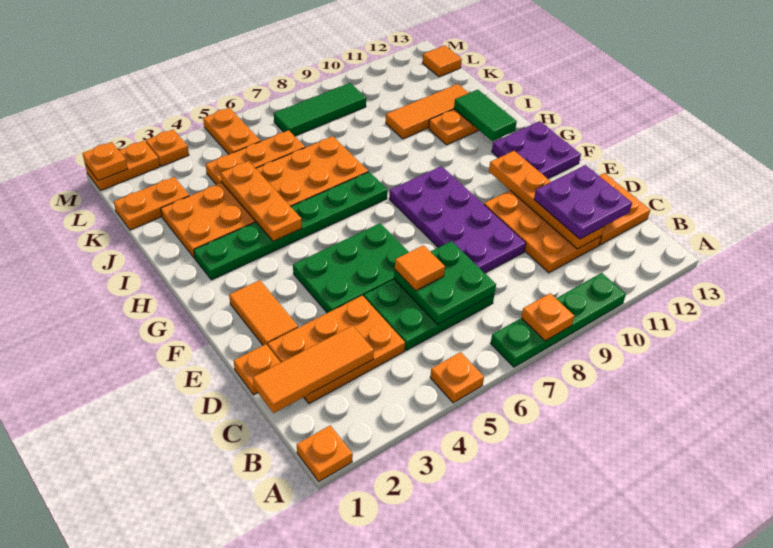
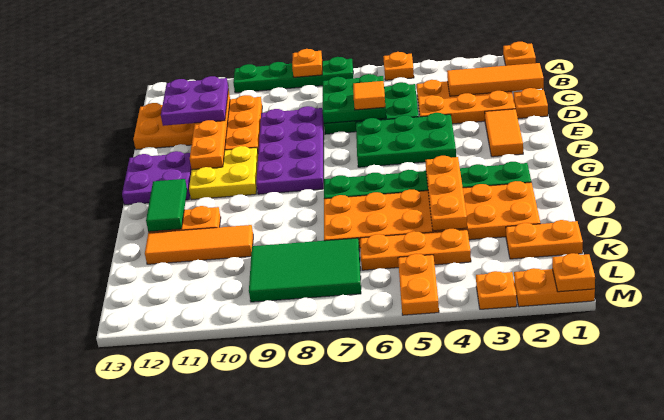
none -> yellow plate F10:G11 level 1
green tile L7:L9 level 1 -> green tile K7:L9 level 1
orange tile L13 level 1 -> none

